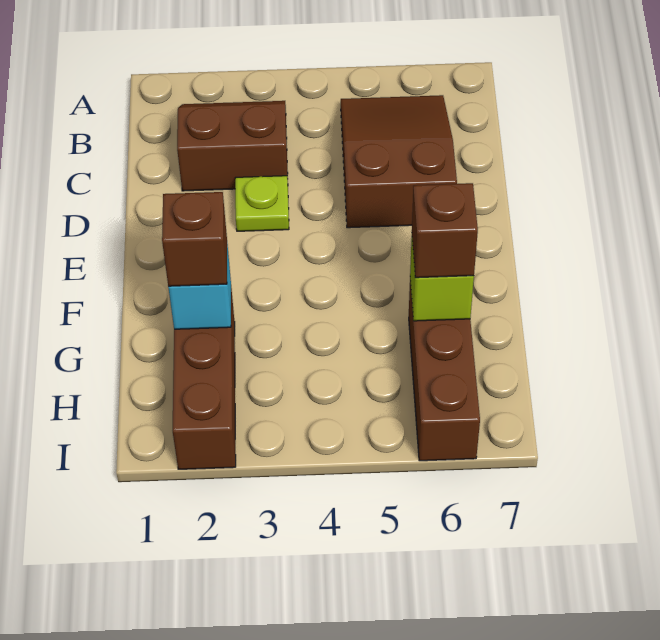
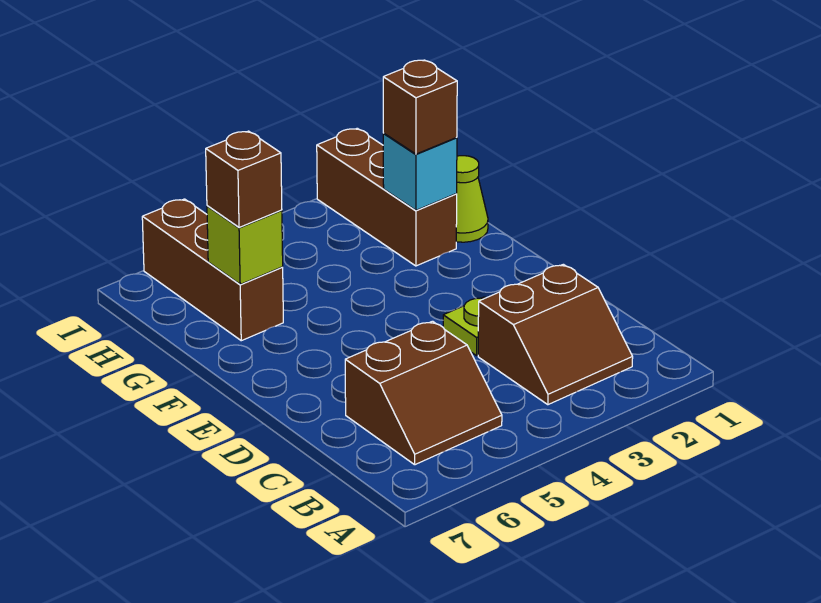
brown slope B5:D6 level 1 top D -> brown slope B5:C6 level 1 top C
none -> lime cone G1 level 1

